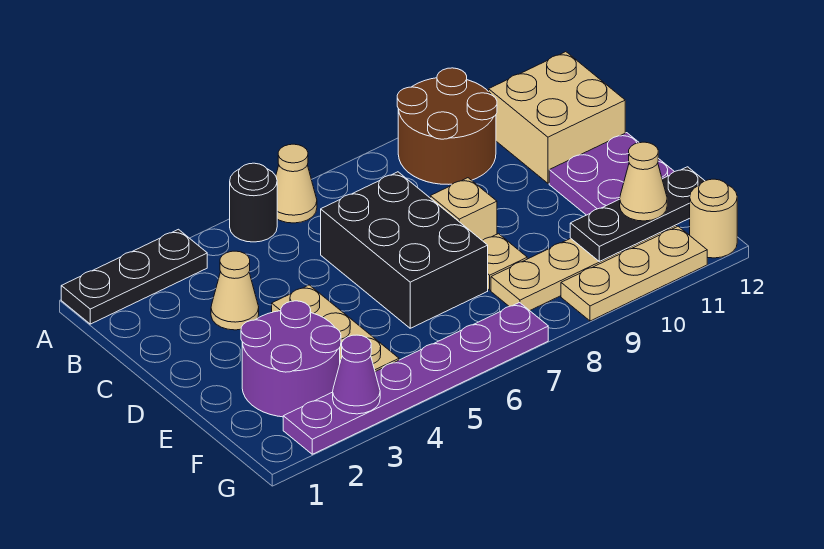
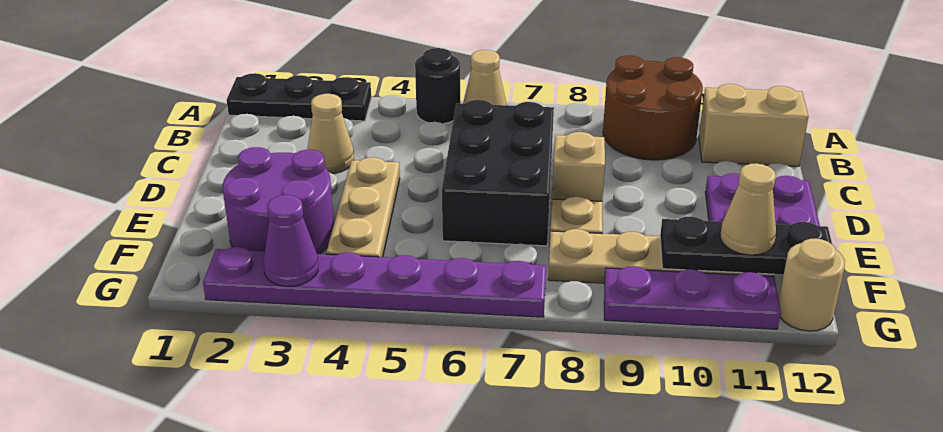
tan brick B11:C12 level 1 -> tan brick B11:B12 level 1
tan plate G9:G11 level 1 -> purple plate G9:G11 level 1

